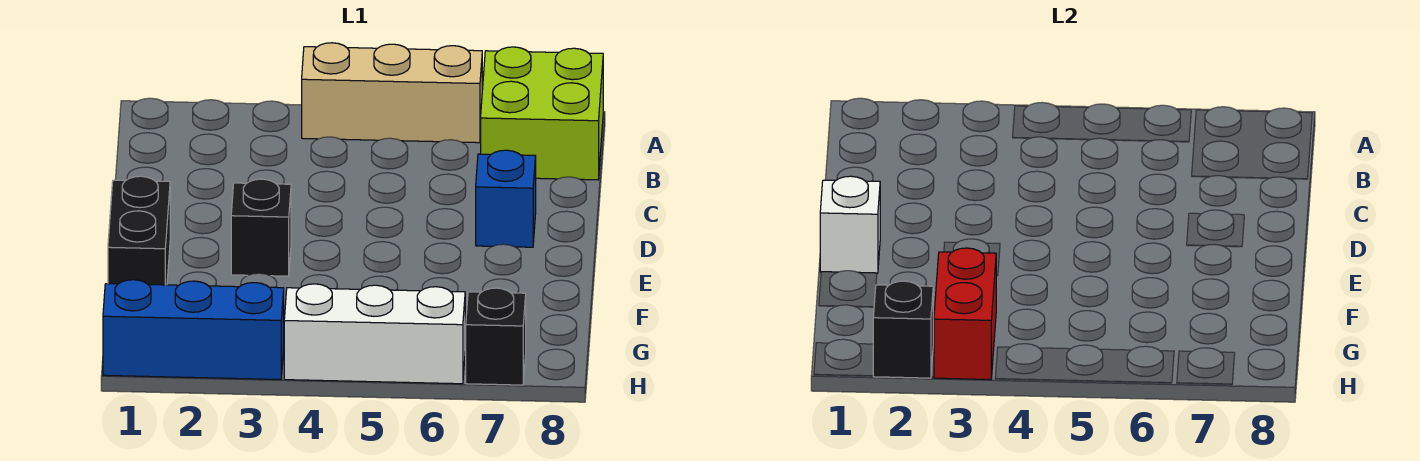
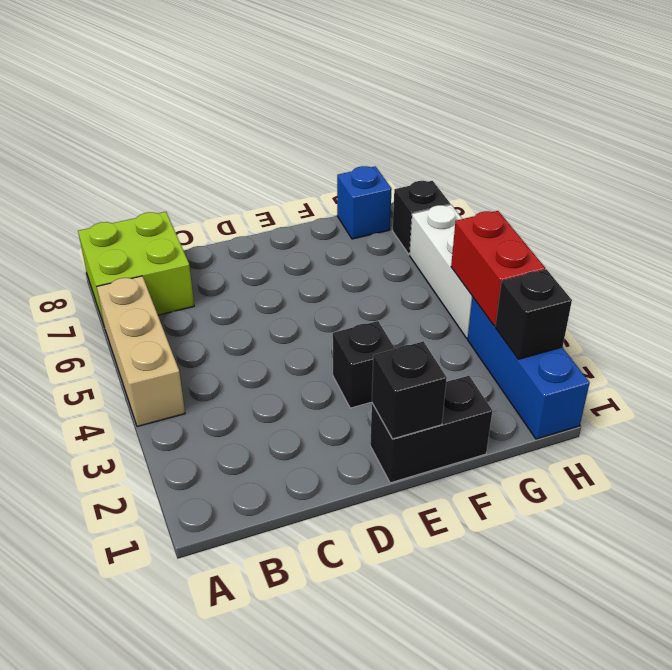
blue brick D7 level 1 -> blue brick G8 level 1
white brick E1 level 2 -> black brick E1 level 2
red brick G3:H3 level 2 -> red brick H3:H4 level 2

